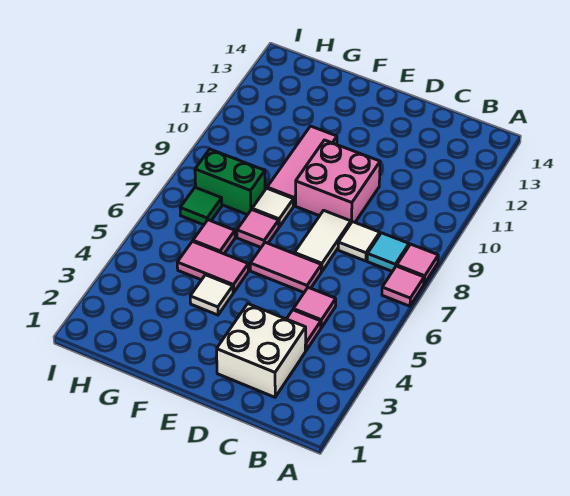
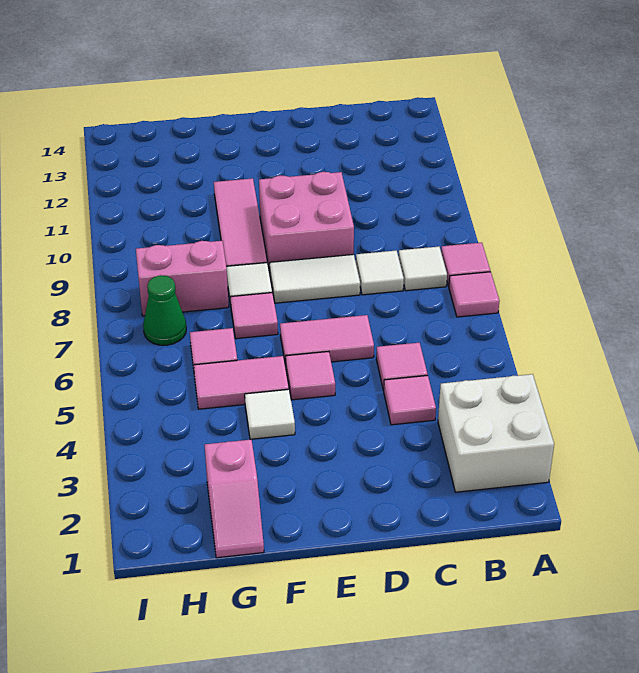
cyan tile B8 level 1 -> white tile B8 level 1
white brick C2:D3 level 1 -> white brick A2:B3 level 1
white tile D7:D8 level 1 -> white tile D8:E8 level 1
none -> pink tile E5 level 1
none -> pink slope G1:G2 level 1 top 2
green brick G8:H8 level 1 -> pink brick G8:H8 level 1
green tile H7 level 1 -> green cone H7 level 1

